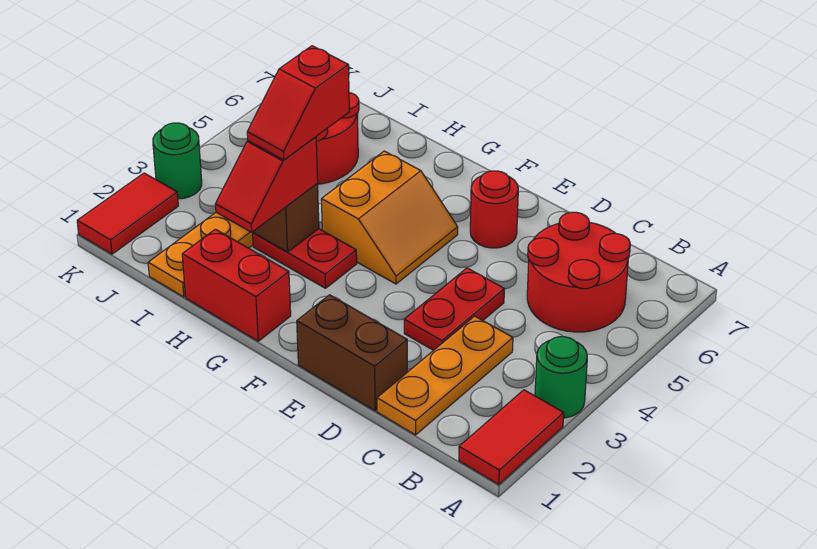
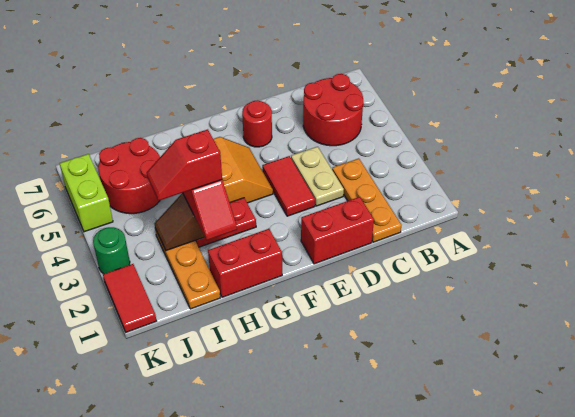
red tile A1:A2 level 1 -> red tile E3:E4 level 1
green round brick A3 level 1 -> none
brown brick D1:E1 level 1 -> red brick D1:E1 level 1
red plate D3:D4 level 1 -> tan plate D3:D4 level 1
red slope H3:H4 level 4 top 4 -> red slope H3:I3 level 4 top H
none -> lime brick K5:K6 level 1

